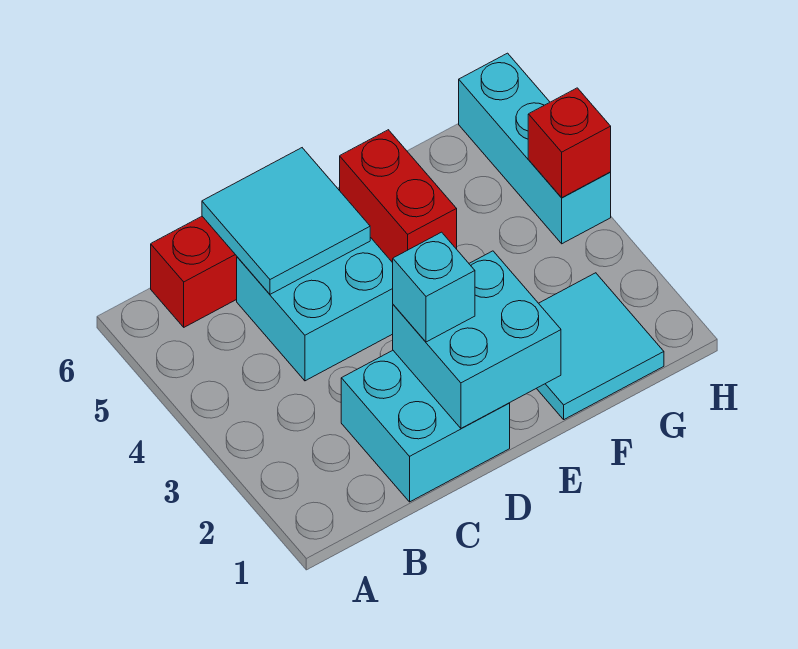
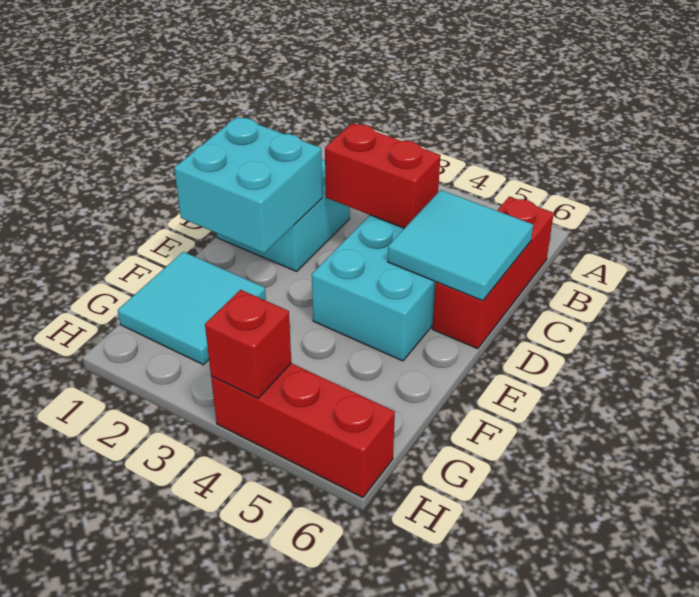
cyan brick D2 level 3 -> none
red brick E4:E5 level 2 -> red brick C3:C4 level 2
cyan brick H4:H6 level 1 -> red brick H4:H6 level 1

